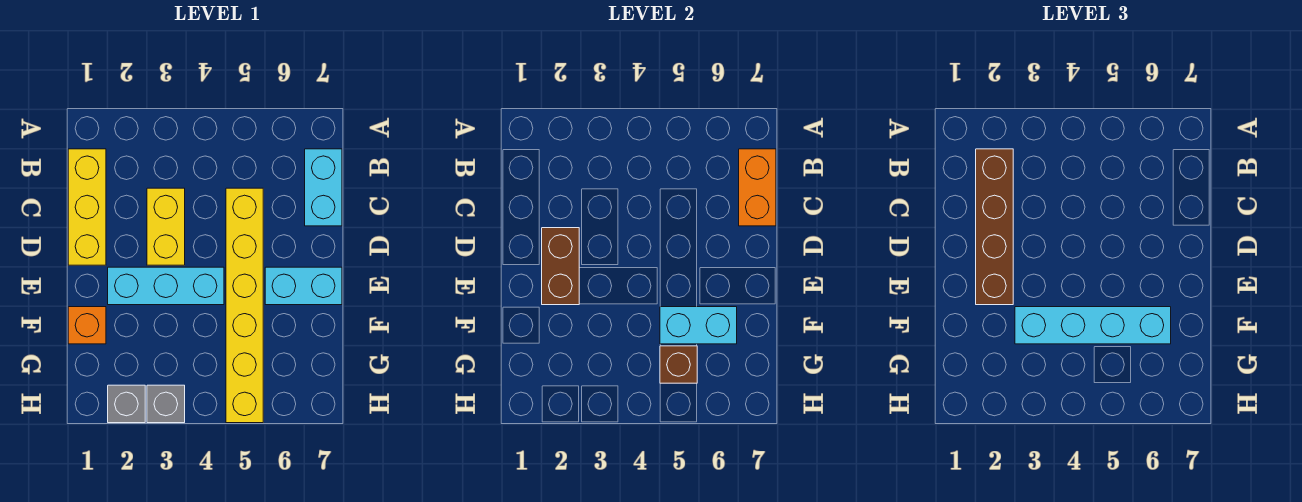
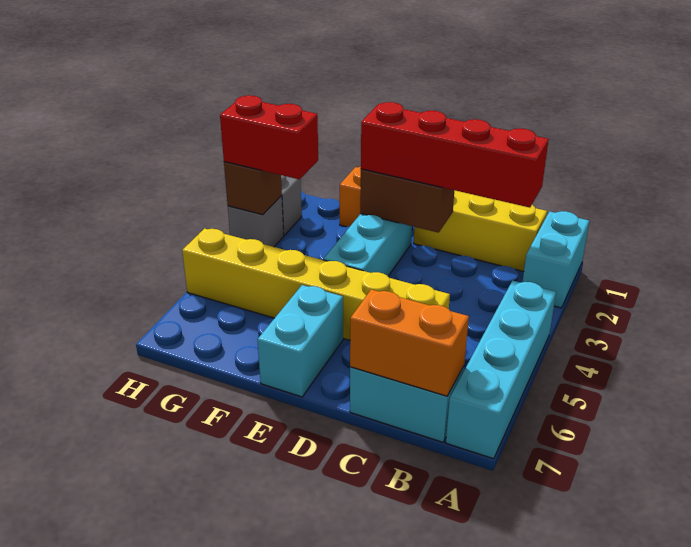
brown brick B2:E2 level 3 -> red brick B2:E2 level 3
yellow brick C3:D3 level 1 -> none
cyan brick F3:F6 level 3 -> cyan brick A4:A7 level 1
cyan brick F5:F6 level 2 -> cyan brick A1:A2 level 1
none -> red brick G3:H3 level 3
brown brick G5 level 2 -> brown brick H3 level 2

